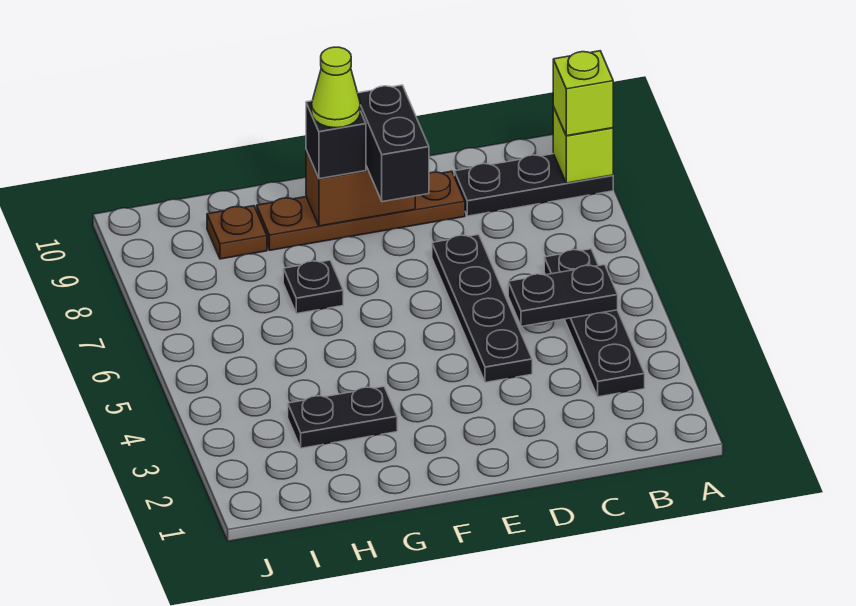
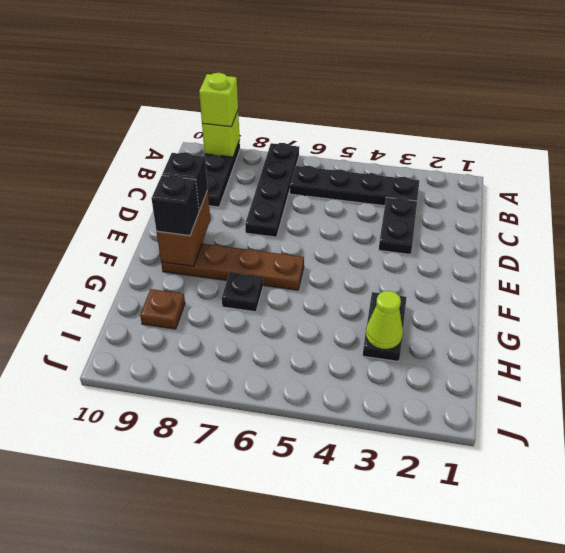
black plate B5:C5 level 2 -> black plate C3:D3 level 1
black plate D4:D7 level 1 -> black plate A7:D7 level 1
brown plate D9:G9 level 1 -> brown plate F6:F9 level 1
black brick E8:E9 level 3 -> black brick E9 level 3
lime cone F9 level 4 -> lime cone H3 level 2

